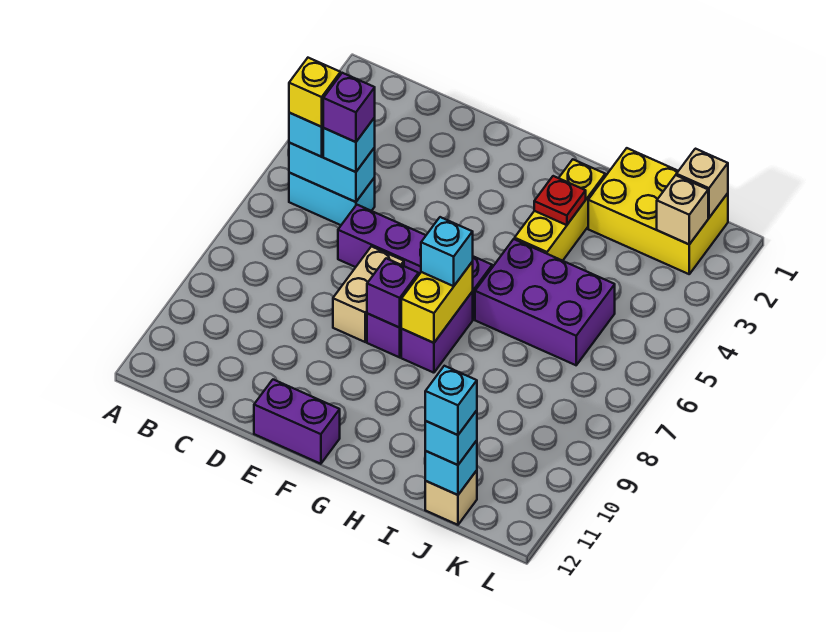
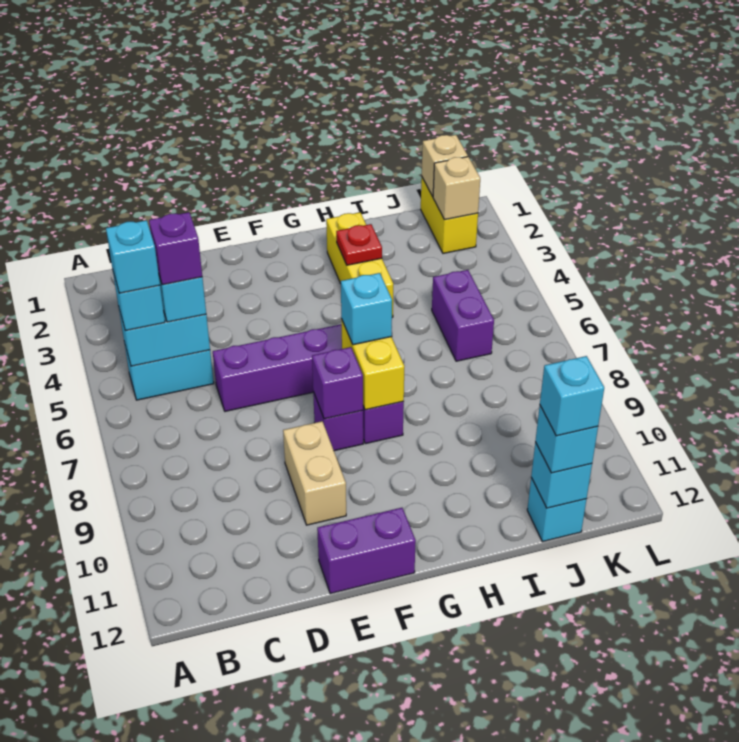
yellow brick B5 level 4 -> cyan brick B5 level 4
tan brick E7:E8 level 1 -> tan brick E9:E10 level 1
purple brick H5:J6 level 1 -> purple brick J5:J6 level 1
yellow brick I1:K2 level 1 -> yellow brick K1:K2 level 1
tan brick J12 level 1 -> cyan brick J12 level 1

